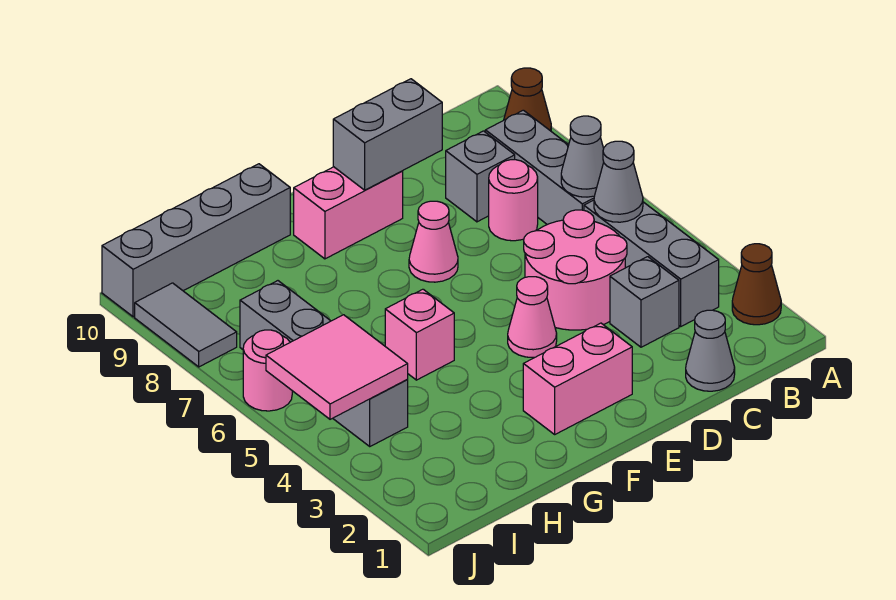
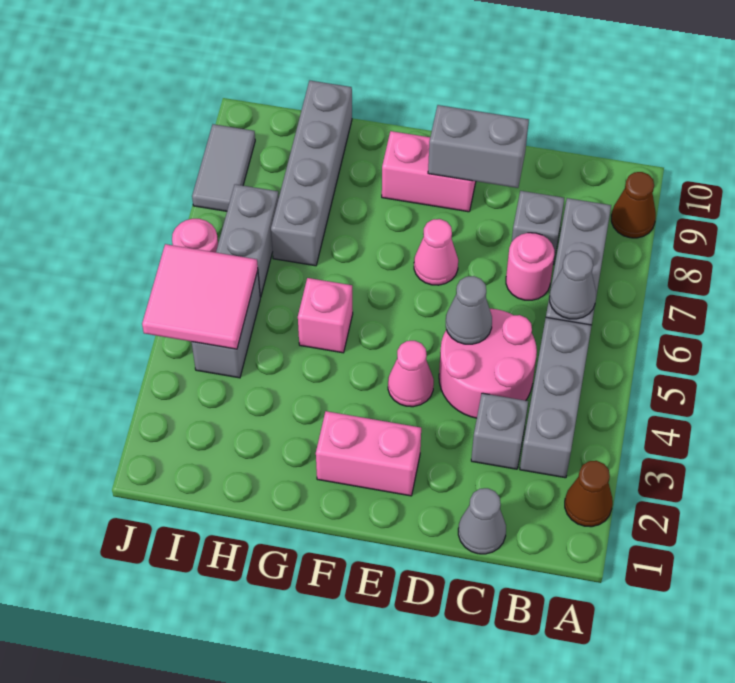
grey cone B5 level 2 -> grey cone D5 level 2
grey brick G10:J10 level 1 -> grey brick H7:H10 level 1

